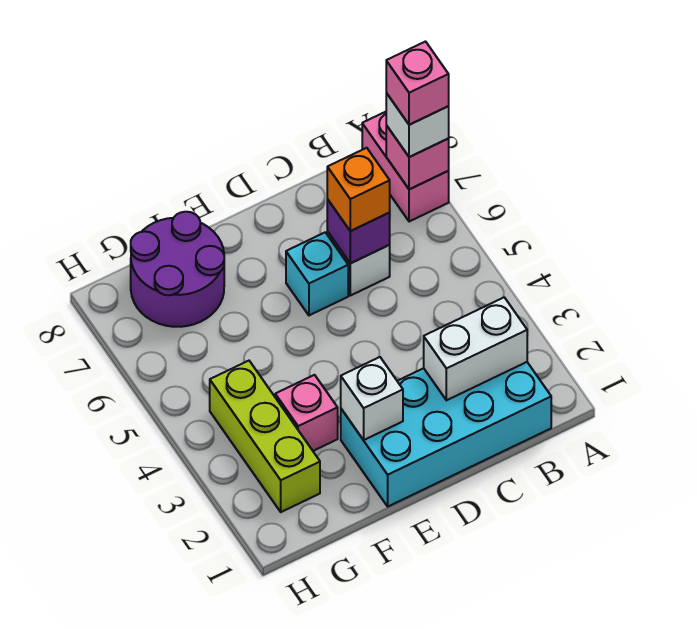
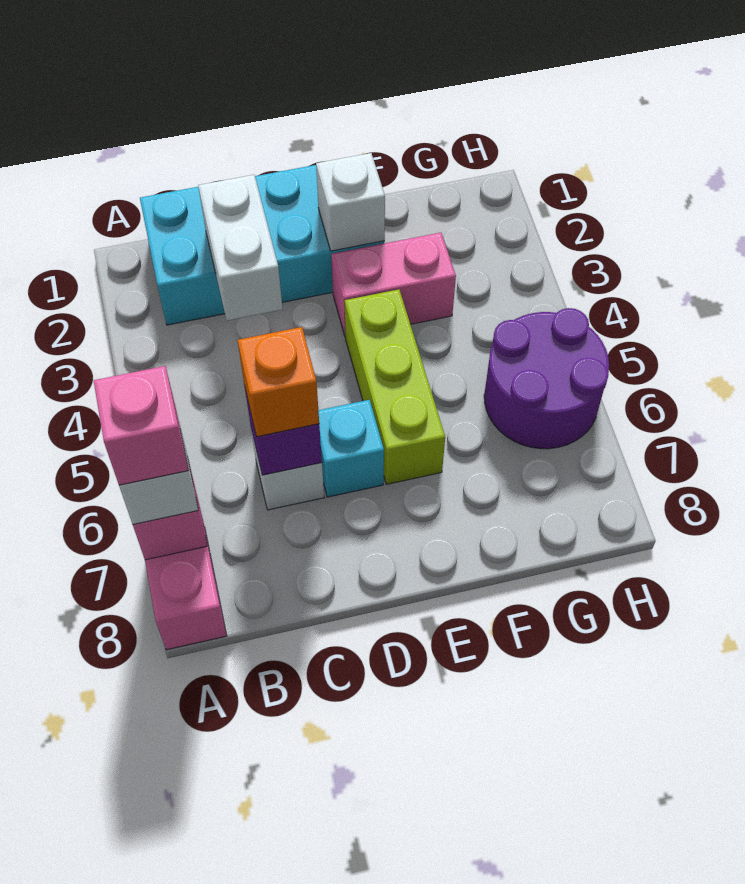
white brick B2:C2 level 2 -> white brick C2:C3 level 2
pink brick F3 level 1 -> pink brick E3:F3 level 1
purple round brick F7:G8 level 1 -> purple round brick G5:H6 level 1
lime brick G2:G4 level 1 -> lime brick E4:E6 level 1

